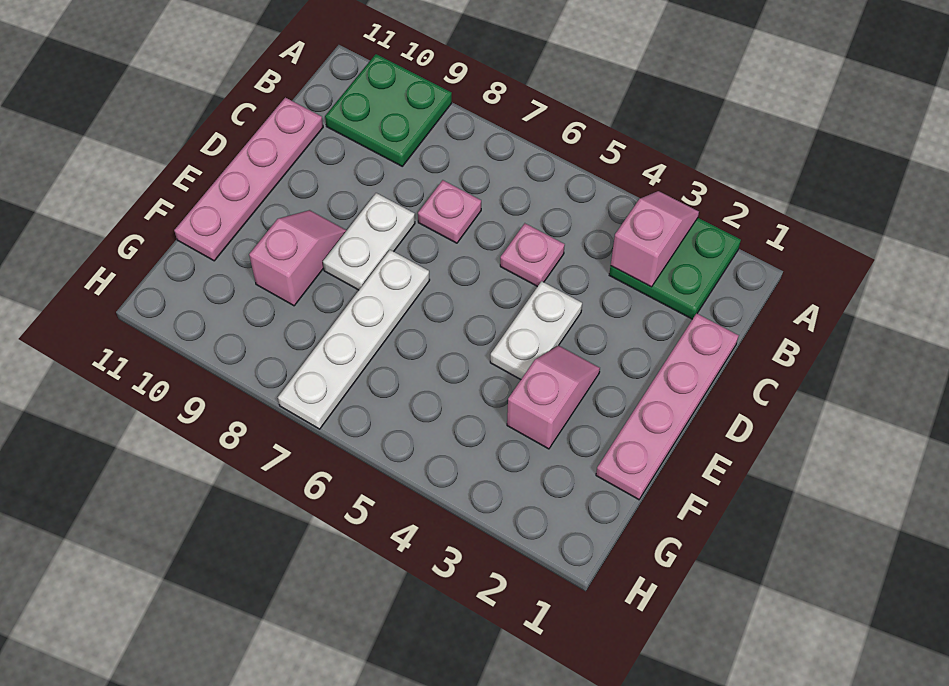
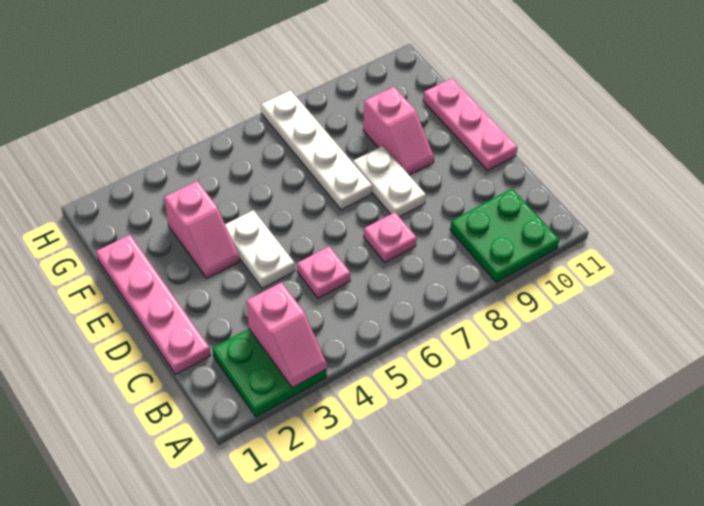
pink plate C11:F11 level 1 -> pink plate D11:F11 level 1

